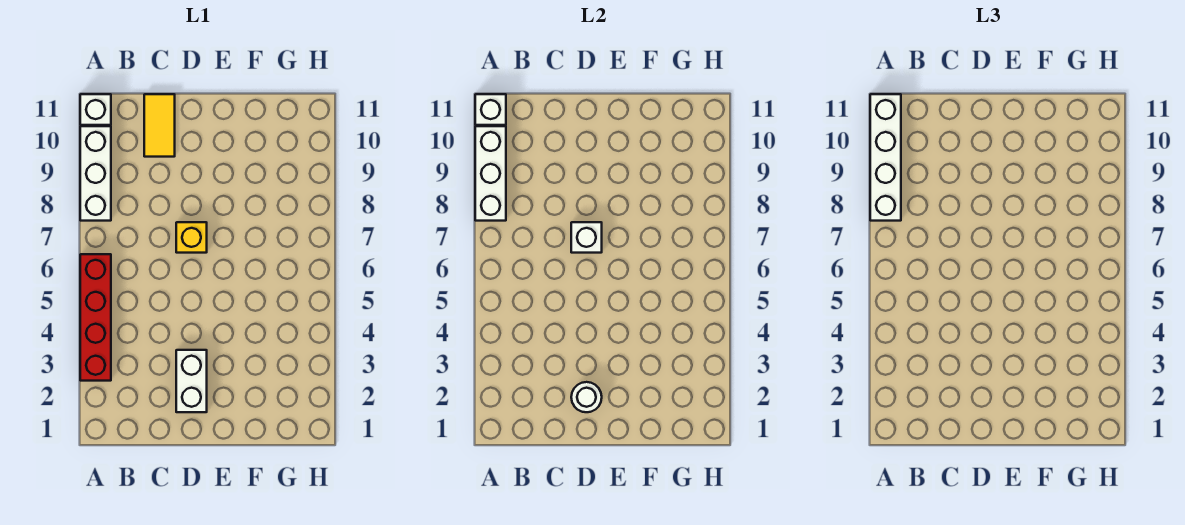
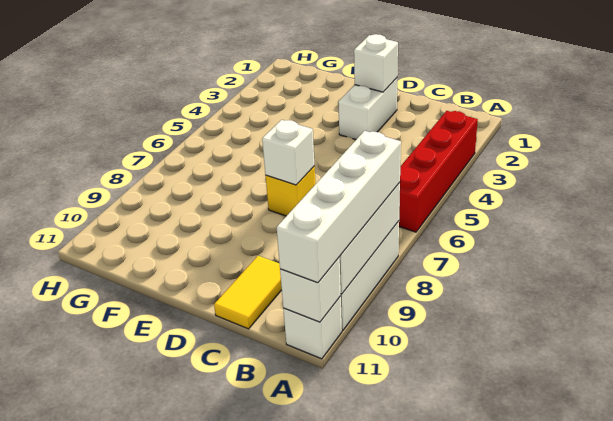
white round brick D2 level 2 -> white brick D2 level 2

